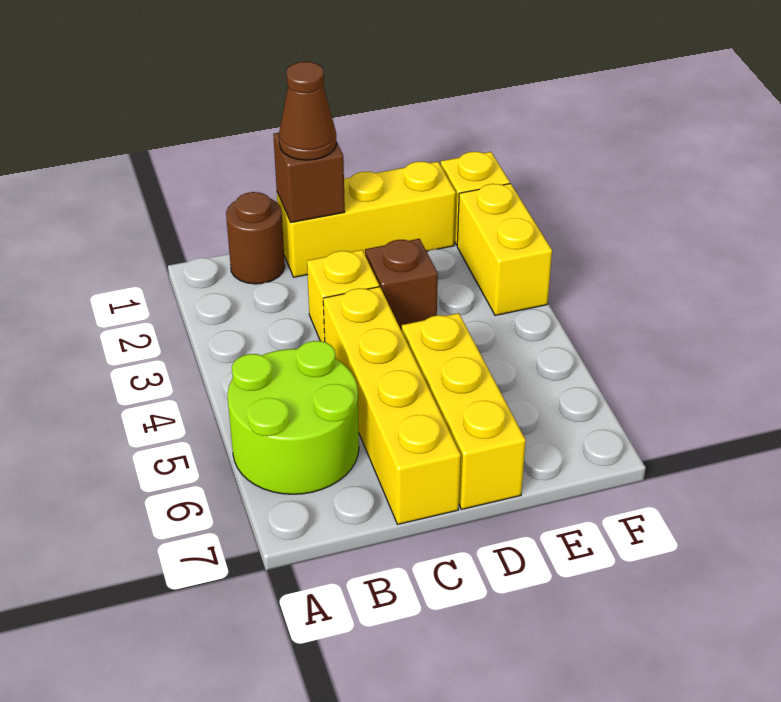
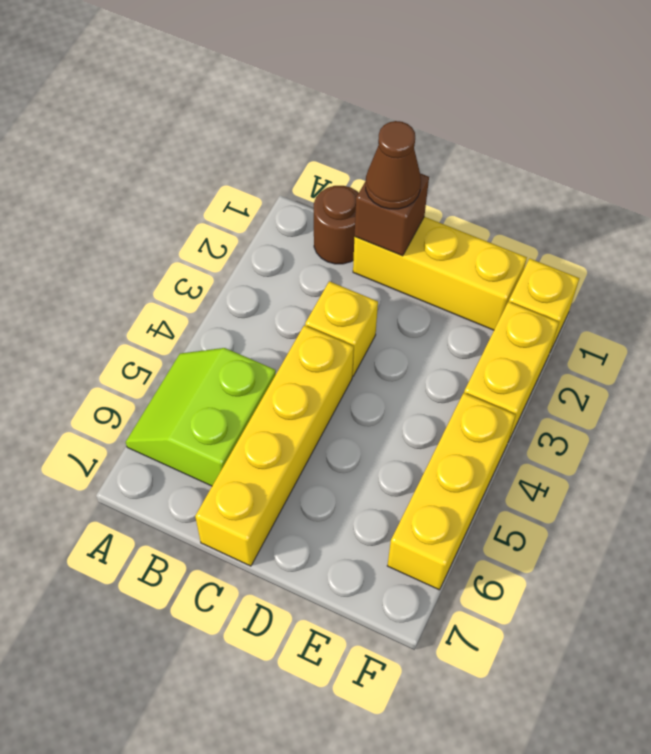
lime round brick A5:B6 level 1 -> lime slope A5:B6 level 1 top B
brown brick D3 level 1 -> none
yellow brick D5:D7 level 1 -> yellow brick F4:F6 level 1

